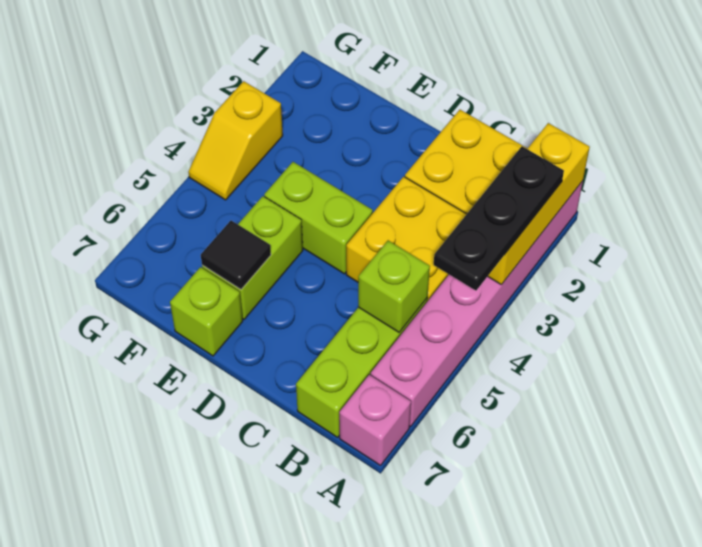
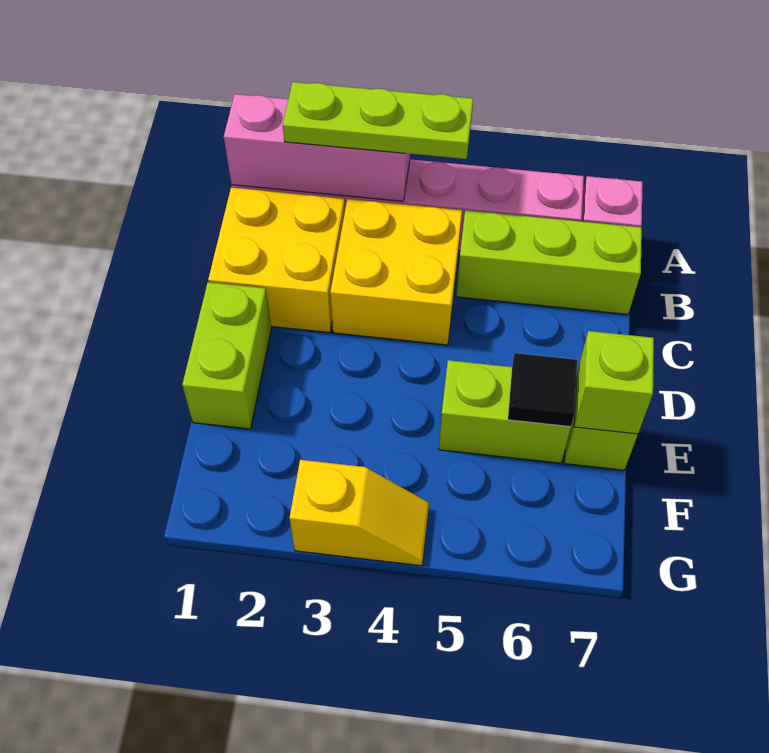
yellow brick A1:A3 level 2 -> pink brick A1:A3 level 2
black plate A2:A4 level 3 -> lime plate A2:A4 level 3
lime brick B5 level 2 -> lime brick E7 level 2
lime brick D4:E4 level 1 -> lime brick D1:E1 level 1

